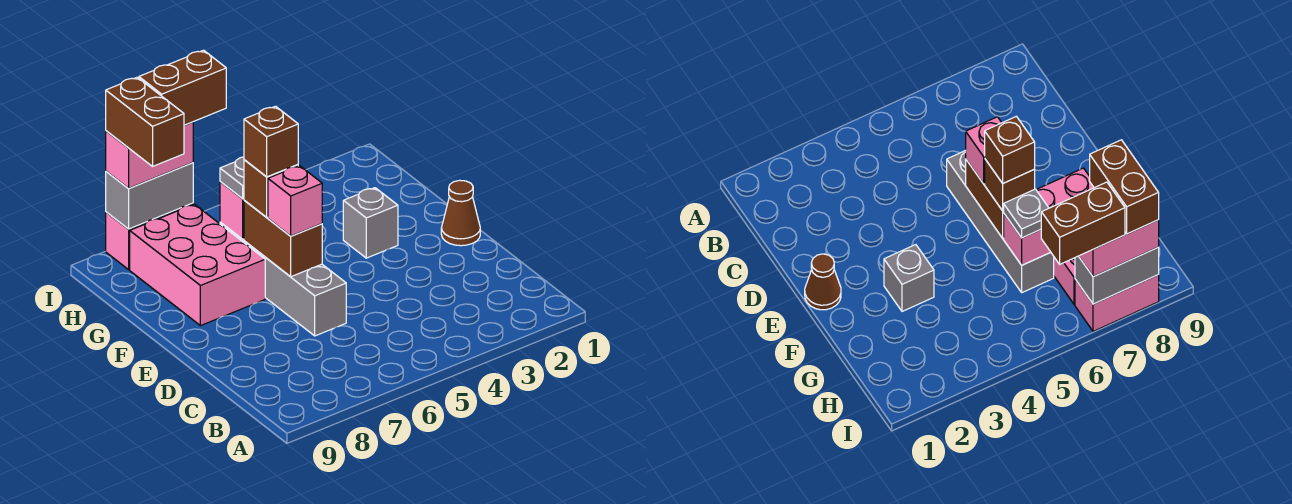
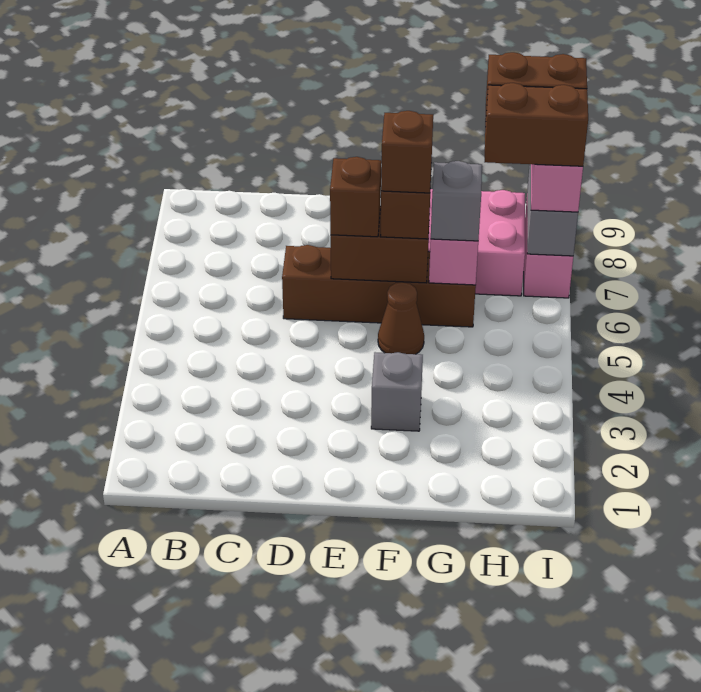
grey brick D6:G6 level 1 -> brown brick D6:G6 level 1
brown cone E1 level 1 -> brown cone F5 level 1
pink brick E6 level 3 -> brown brick E6 level 3
grey plate G6 level 3 -> grey brick G6 level 3
brown brick I6:I7 level 4 -> brown brick H7:I7 level 4

